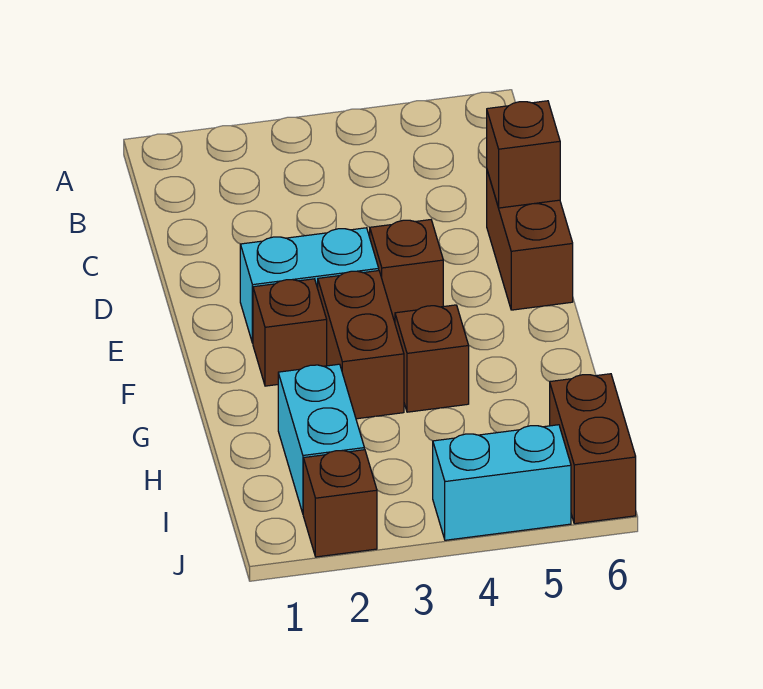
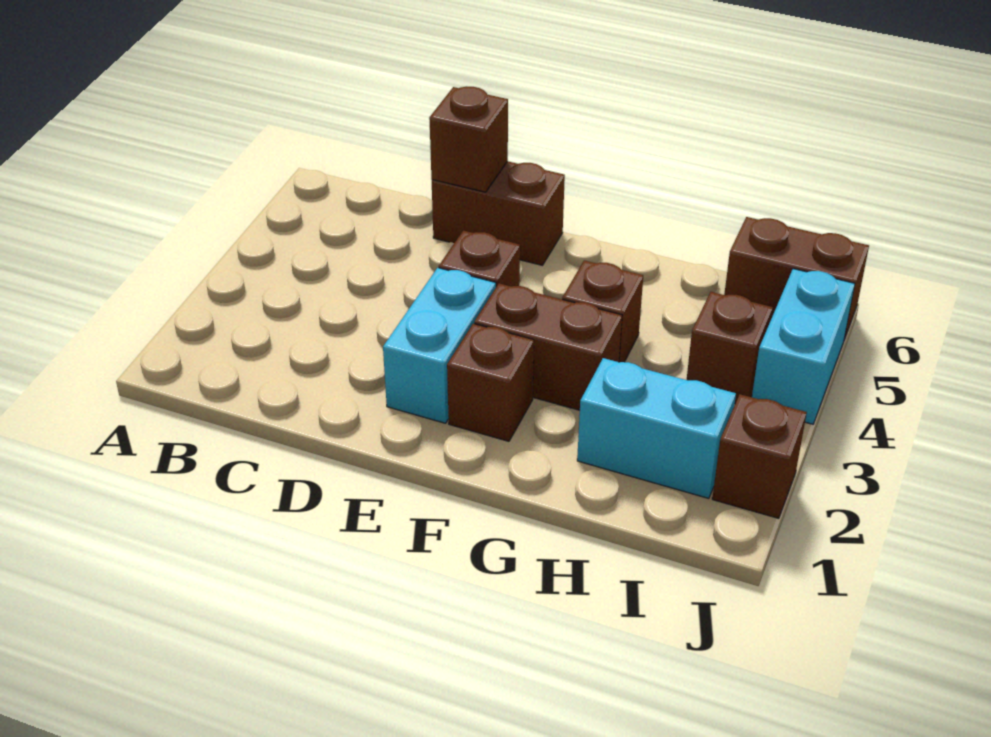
none -> brown brick I4 level 1

